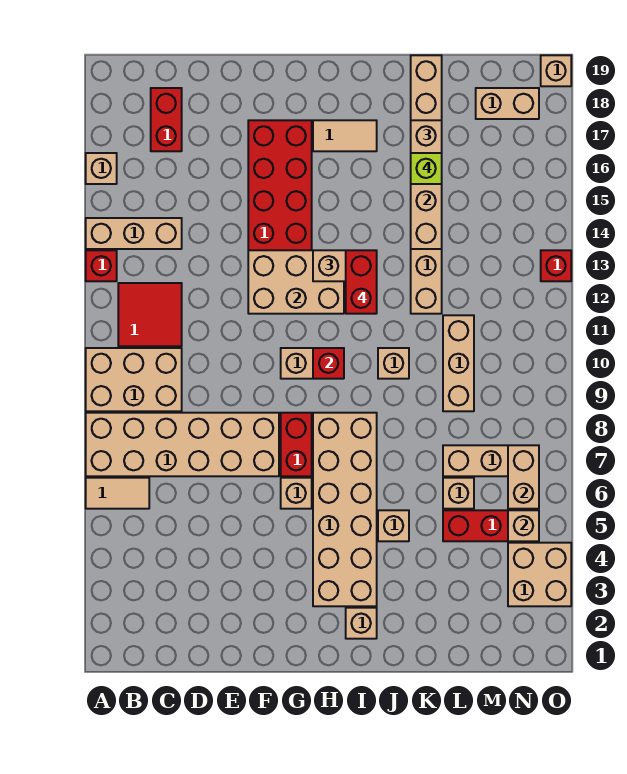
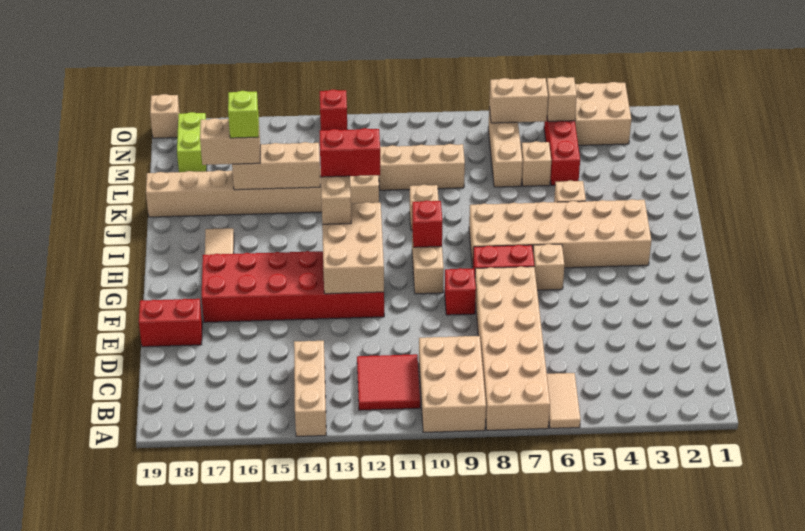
red brick A13 level 1 -> red brick F9 level 1
tan brick A16 level 1 -> none
red brick C17:C18 level 1 -> red brick E18:E19 level 1
tan brick I2 level 1 -> none
tan brick M18:N18 level 1 -> lime brick M18:N18 level 1

